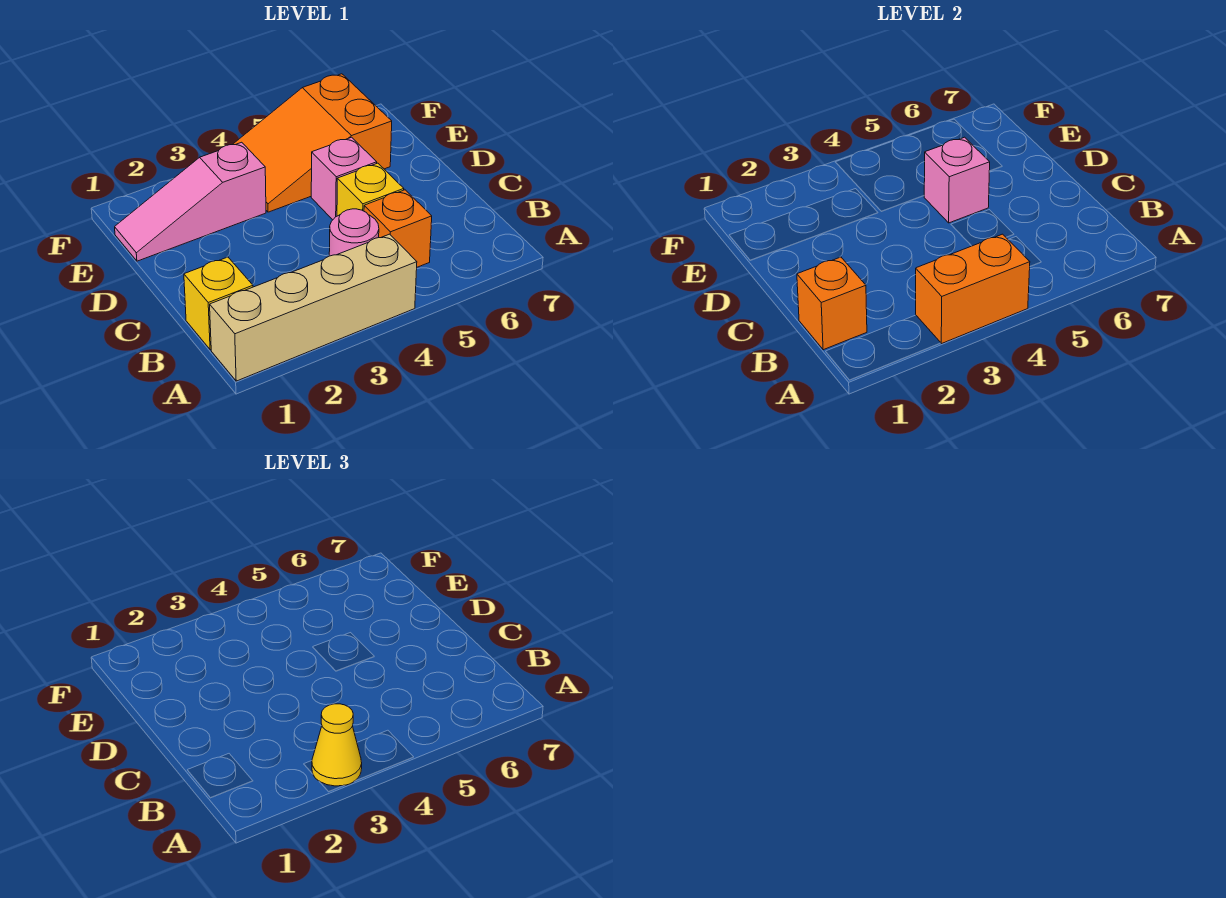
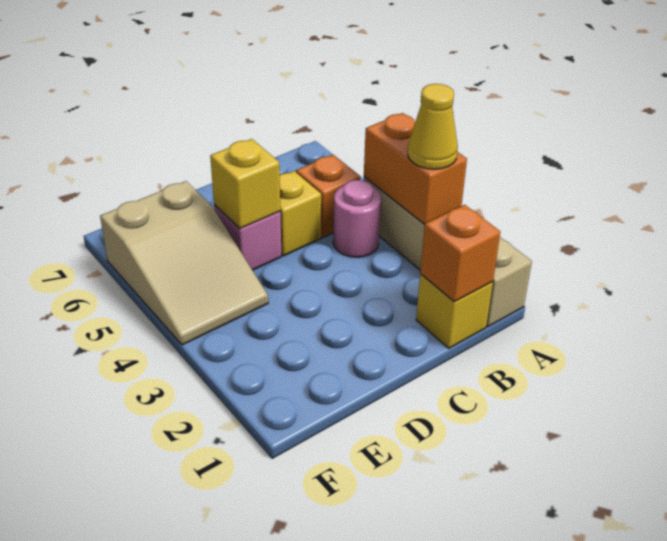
pink brick D5 level 2 -> yellow brick D5 level 2
pink slope E1:E3 level 1 top 3 -> none
orange slope E4:F6 level 1 top 6 -> tan slope E4:F6 level 1 top 6

